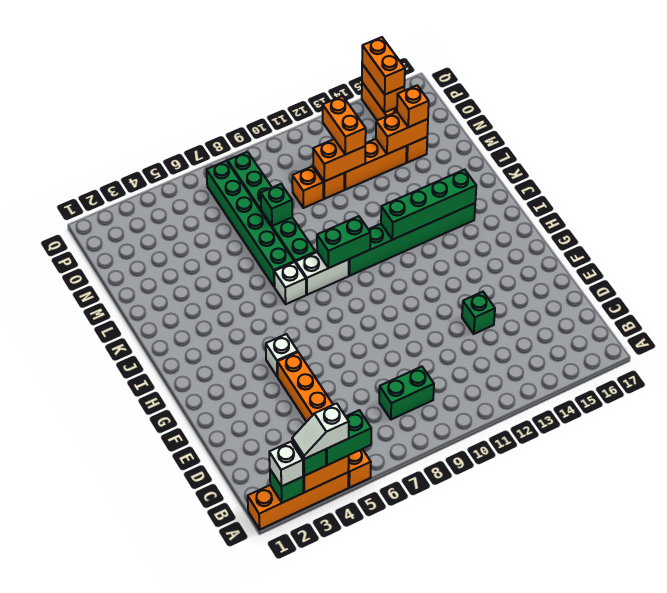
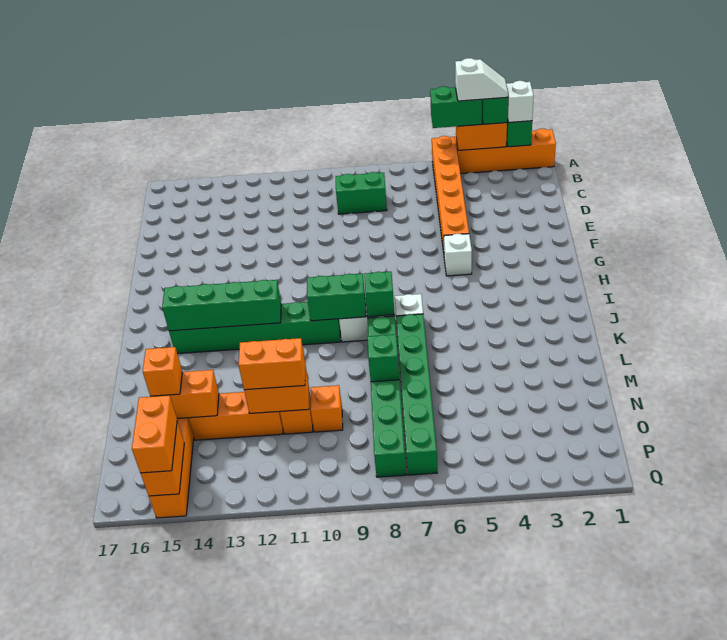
green brick E13 level 1 -> green brick J8 level 2
orange brick N12:O12 level 3 -> orange brick N11:N12 level 3

